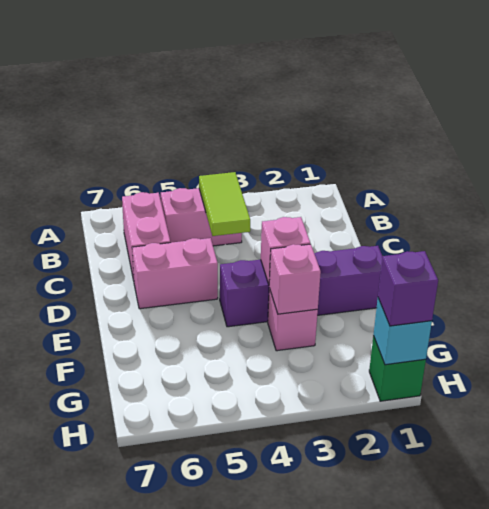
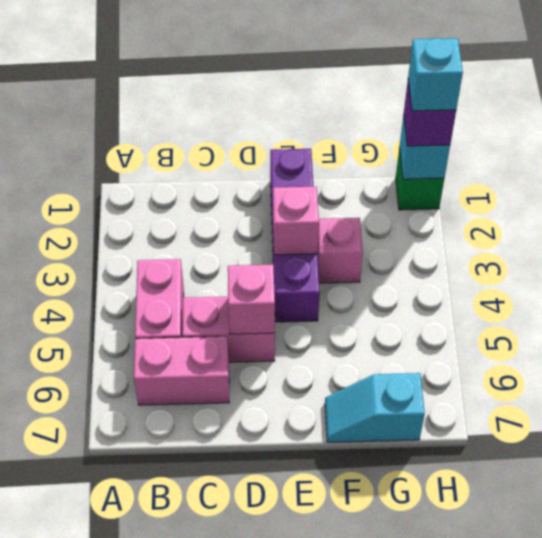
lime tile B4:C4 level 2 -> none
pink brick D5:D6 level 1 -> pink brick C5:D5 level 1
pink brick F3 level 2 -> pink brick D5 level 2
none -> cyan slope F7:G7 level 1 top G
none -> cyan brick H1 level 4

